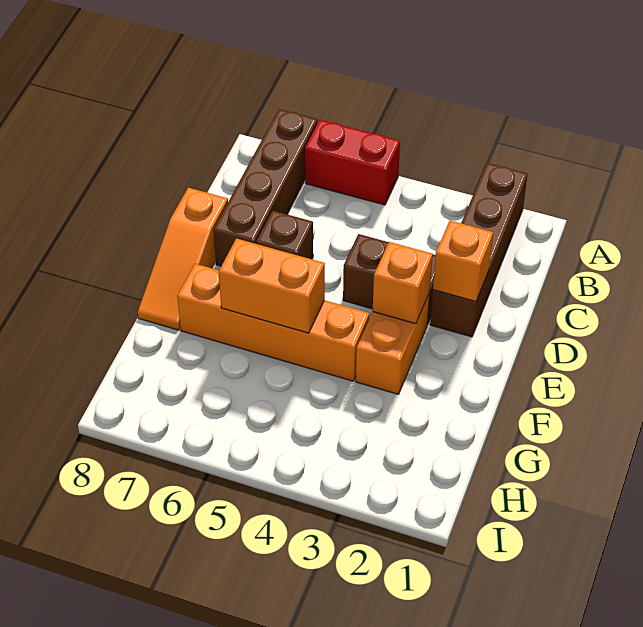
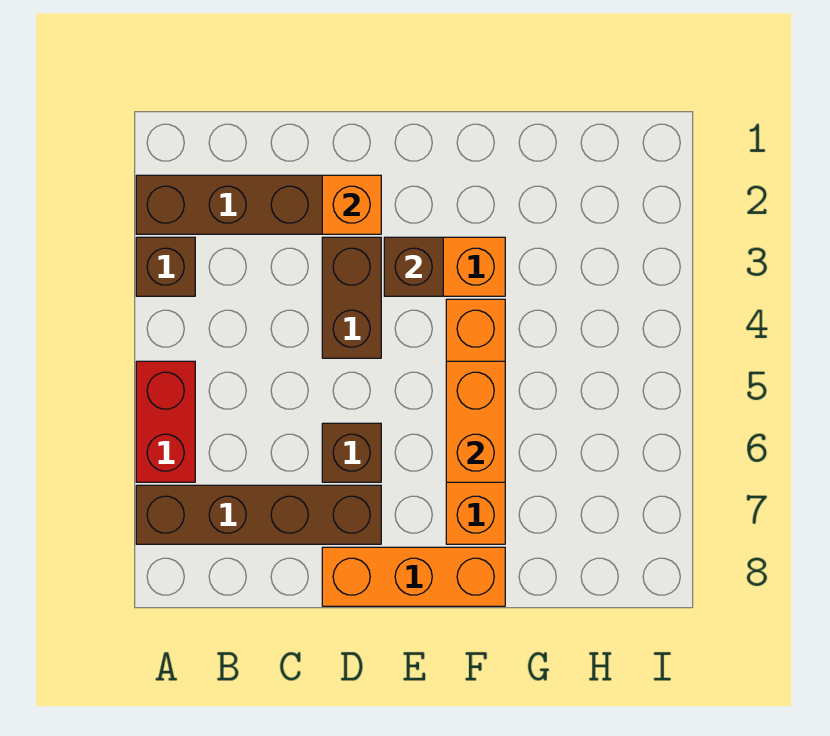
none -> brown brick A3 level 1
orange slope D8:F8 level 1 top D -> orange brick D8:F8 level 1
orange brick E3 level 2 -> brown brick E3 level 2

